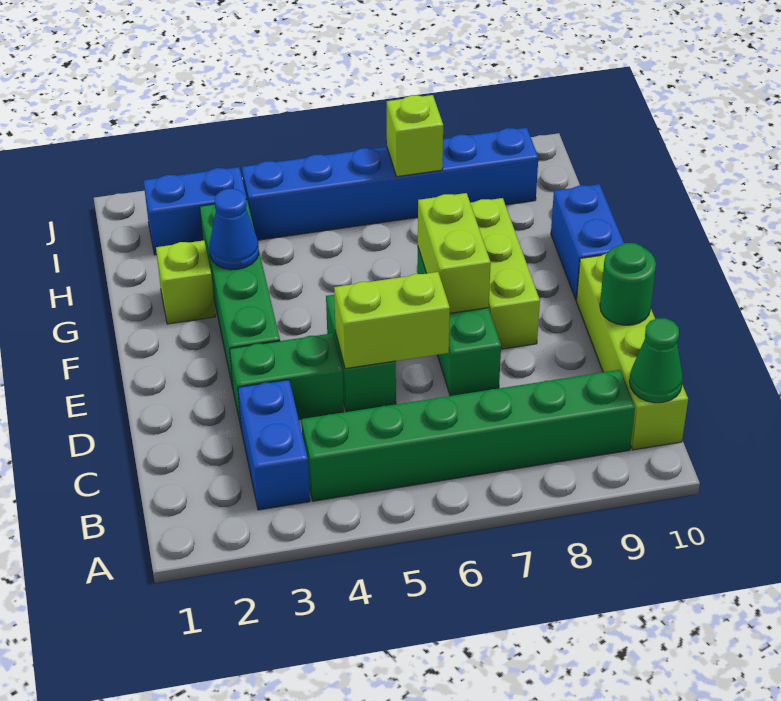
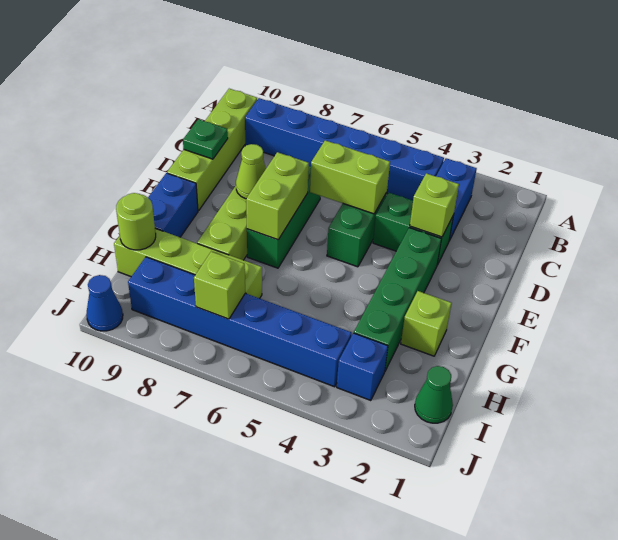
green brick B4:B9 level 1 -> blue brick B4:B9 level 1
green cone B10 level 2 -> green cone I1 level 1
none -> lime brick D3 level 2
green round brick D10 level 2 -> green plate D10 level 2
none -> lime cone E8 level 2
blue cone G3 level 2 -> blue cone J10 level 1
none -> lime brick H7:H10 level 1
none -> lime round brick H10 level 2
blue brick I2:I3 level 1 -> blue brick I3 level 1

